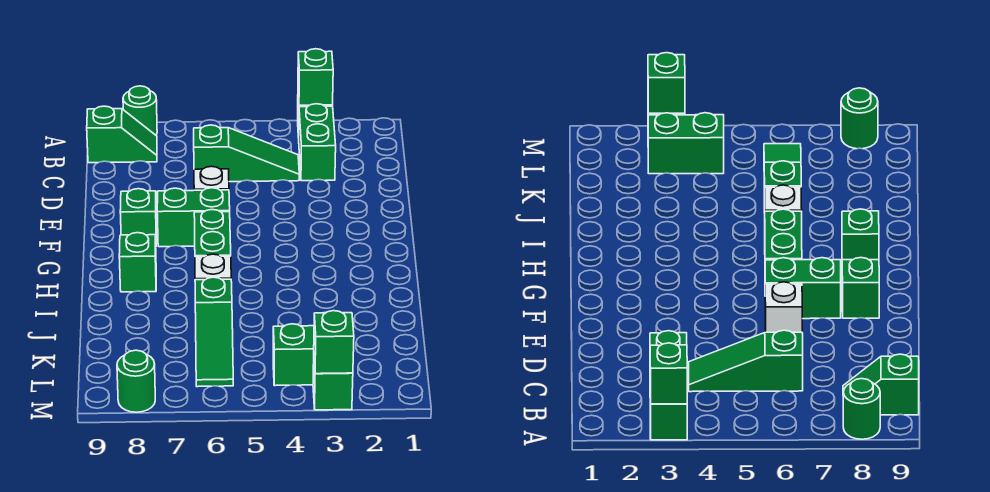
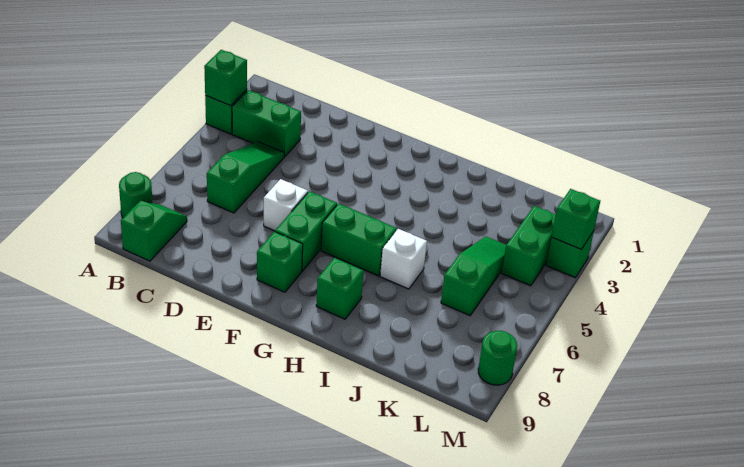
green slope J6:L6 level 1 top J -> green slope K4:K6 level 1 top 6

